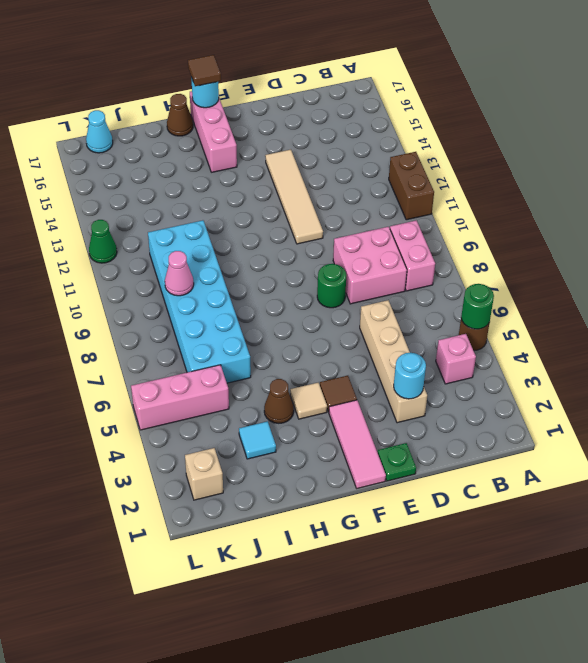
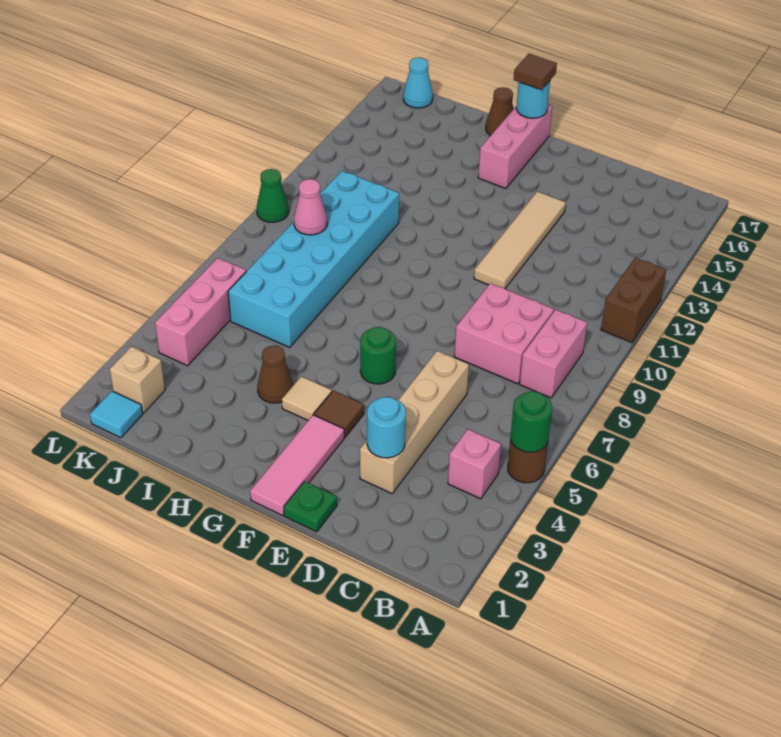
green round brick E8 level 1 -> green round brick F6 level 1
cyan tile I3 level 1 -> cyan tile K1 level 1
pink brick J5:L5 level 1 -> pink brick K4:K6 level 1
green cone L12 level 1 -> green cone L10 level 1

